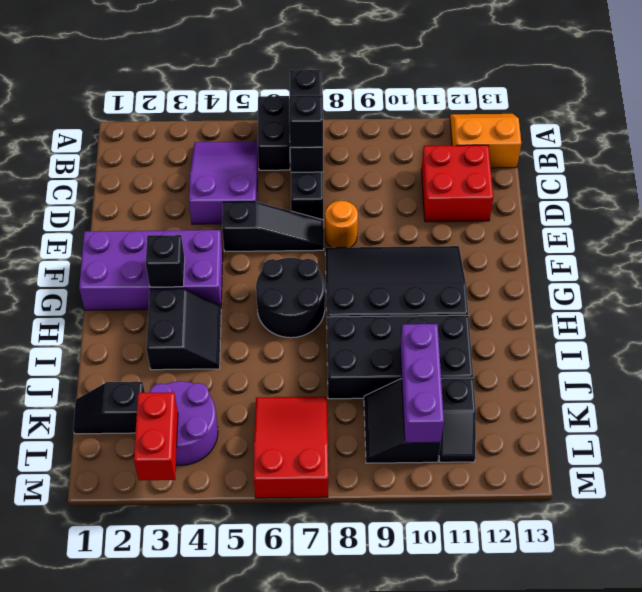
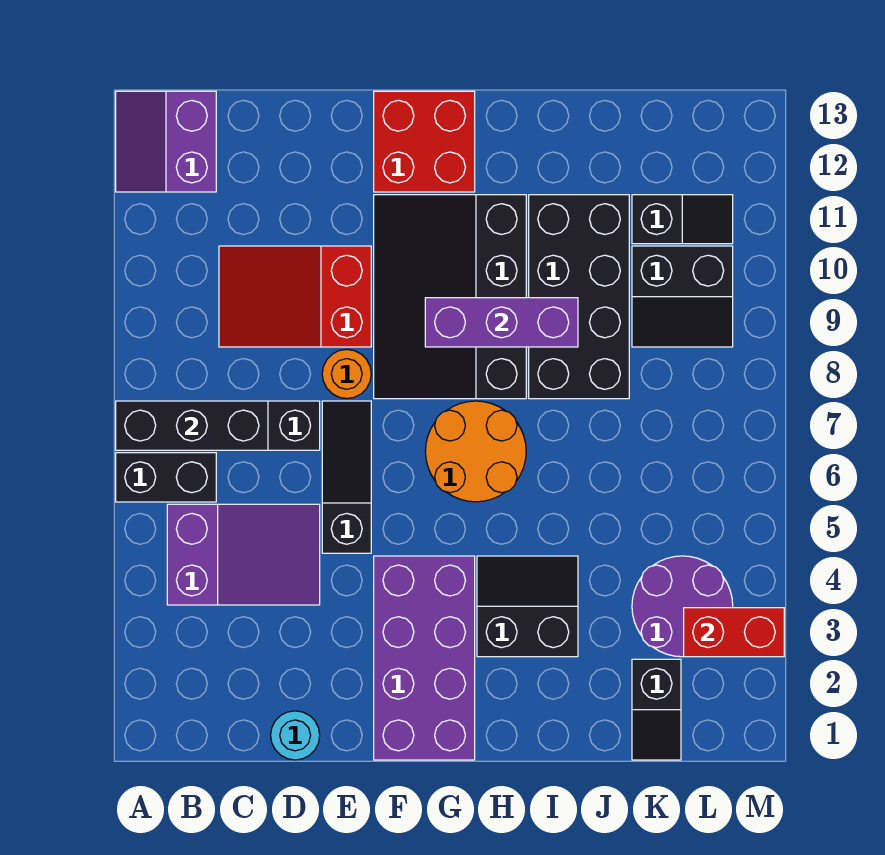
orange slope A12:B13 level 1 top B -> purple slope A12:B13 level 1 top B
purple slope B4:D5 level 1 top D -> purple slope B4:D5 level 1 top B
black brick C7 level 3 -> none
red brick C11:D12 level 1 -> red brick F12:G13 level 1
none -> cyan round brick D1 level 1
black brick G3 level 2 -> none
black round brick G6:H7 level 1 -> orange round brick G6:H7 level 1
purple brick J10:L10 level 2 -> purple brick G9:I9 level 2
red slope K6:M7 level 1 top M -> red slope C9:E10 level 1 top E

